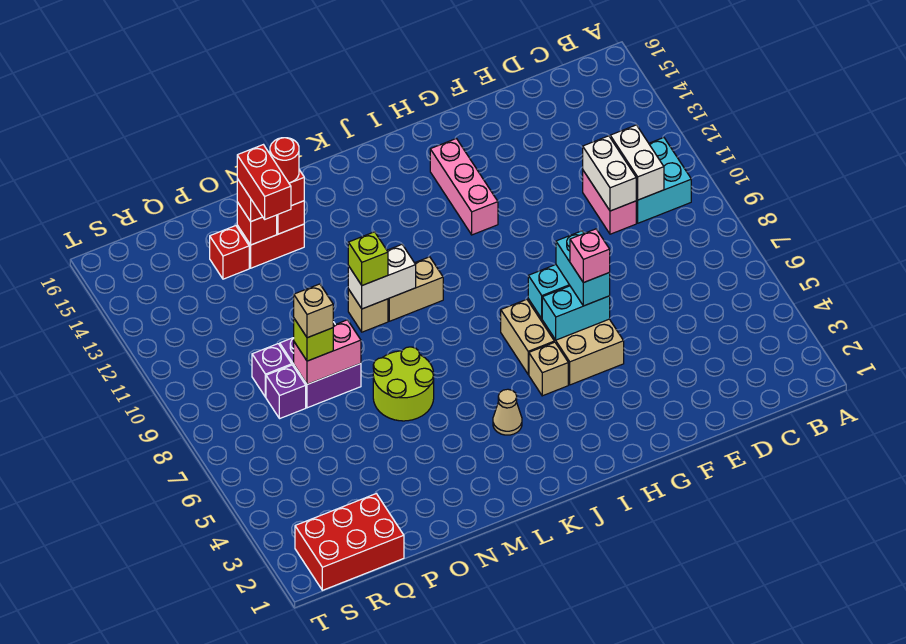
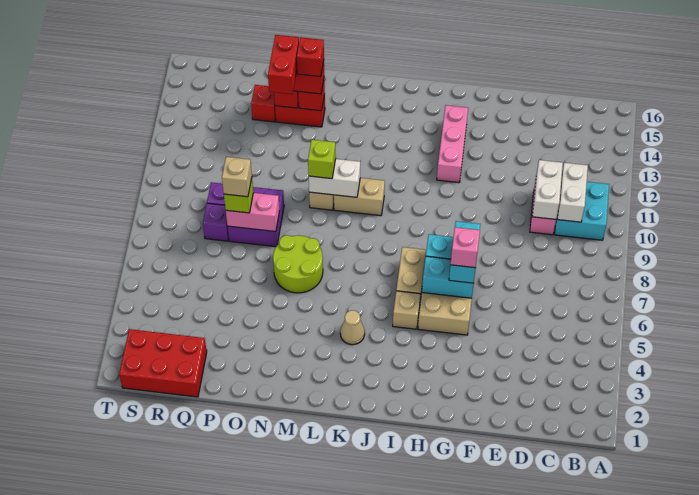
red round brick N14 level 4 -> red brick N14 level 4

